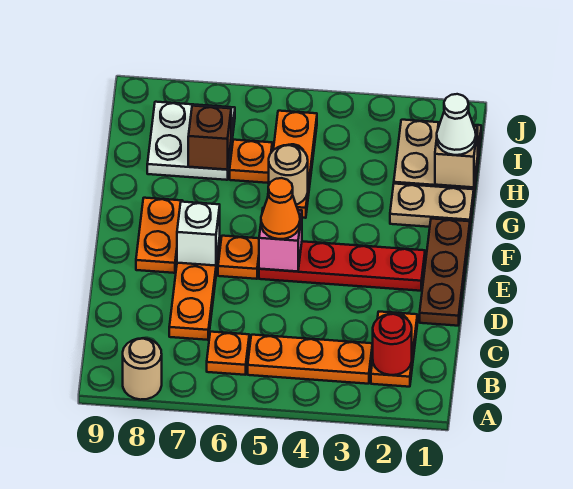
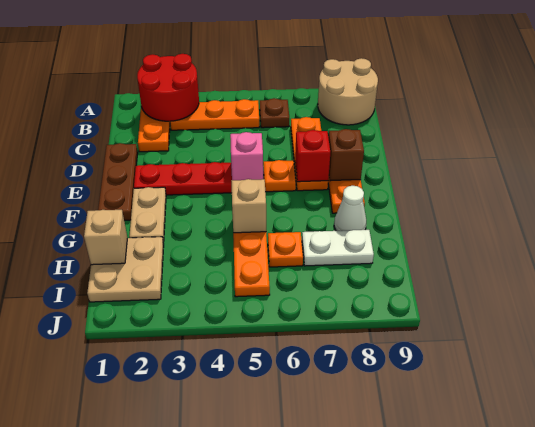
tan round brick A8 level 1 -> tan round brick A8:B9 level 1
red round brick B2 level 2 -> red round brick A2:B3 level 2
orange plate B6 level 1 -> brown plate B6 level 1
orange cone E5 level 3 -> none
white brick E7 level 2 -> red brick E7 level 2
tan plate G1:G2 level 1 -> tan plate F2:G2 level 1
tan round brick G5 level 2 -> tan brick G5 level 2
white cone H1 level 3 -> white cone G8 level 1
white plate H7:I8 level 1 -> white plate H7:H8 level 1
brown brick H7 level 2 -> brown brick E8 level 2

